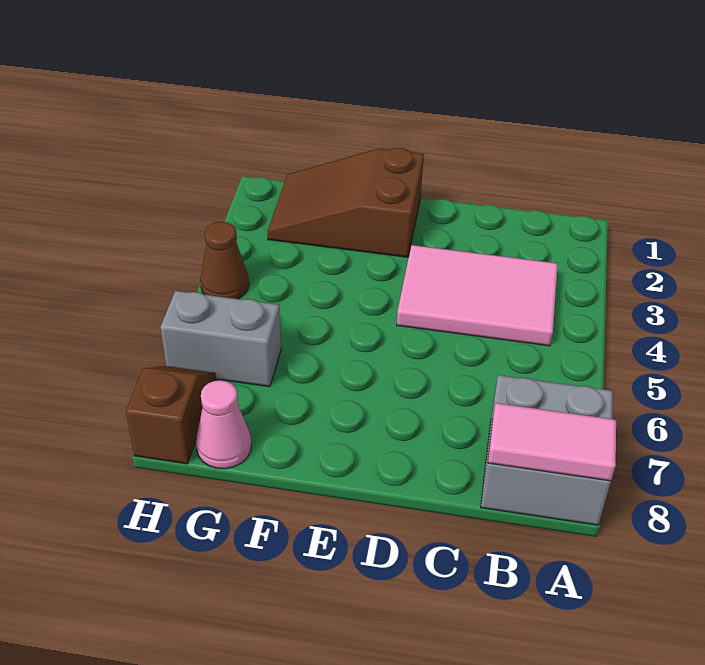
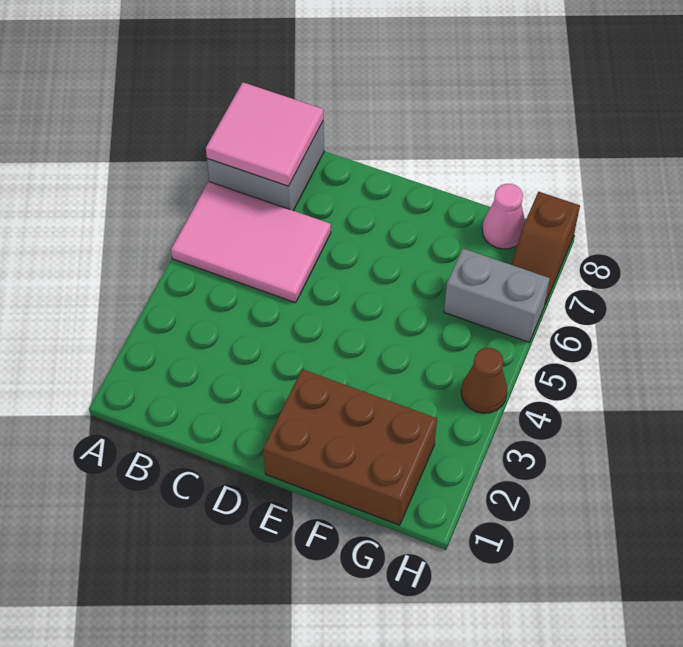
pink tile A8:B8 level 2 -> pink tile A7:B8 level 2
pink tile B3:D4 level 1 -> pink tile A5:C6 level 1
brown slope E1:G2 level 1 top E -> brown brick E1:G2 level 1

